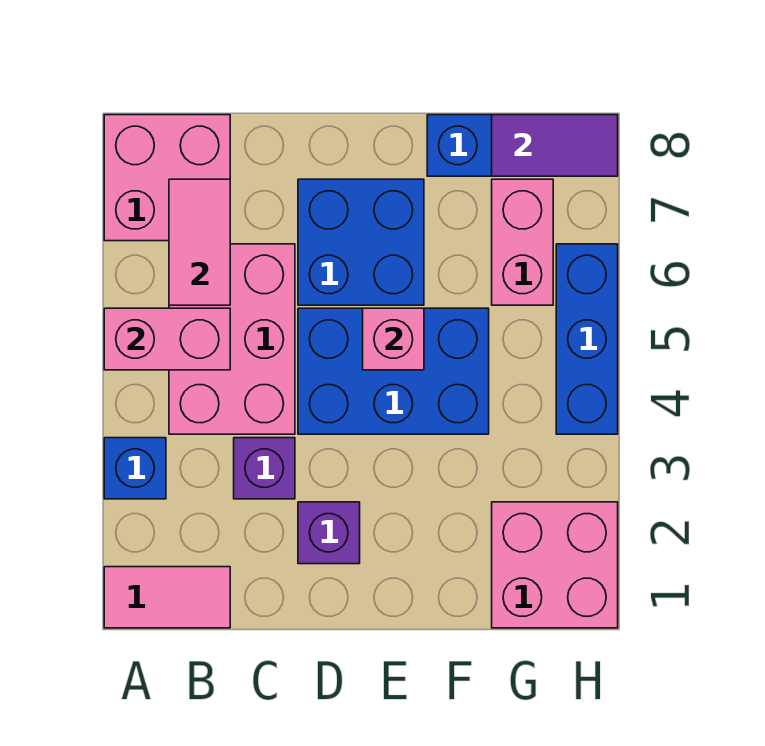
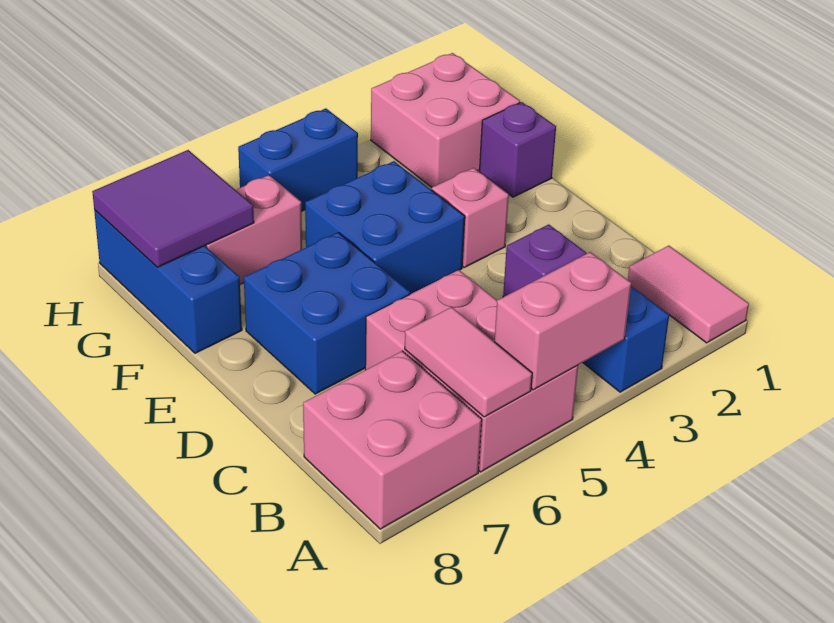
pink brick A5:B5 level 2 -> pink brick A4:A5 level 2
pink brick B4:C6 level 1 -> pink brick A5:C6 level 1
pink tile B6:B7 level 2 -> pink tile A6:B6 level 2
purple brick D2 level 1 -> purple brick F1 level 1
blue brick D4:F5 level 1 -> blue brick E4:F5 level 1
pink brick E5 level 2 -> pink brick E3 level 1
purple tile G8:H8 level 2 -> purple tile G7:H8 level 2
blue brick H4:H6 level 1 -> blue brick H4:H5 level 1

